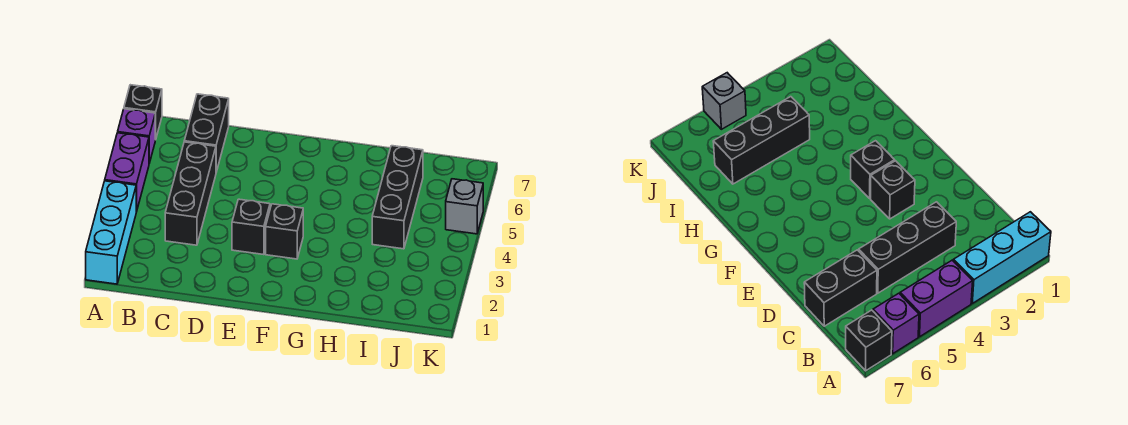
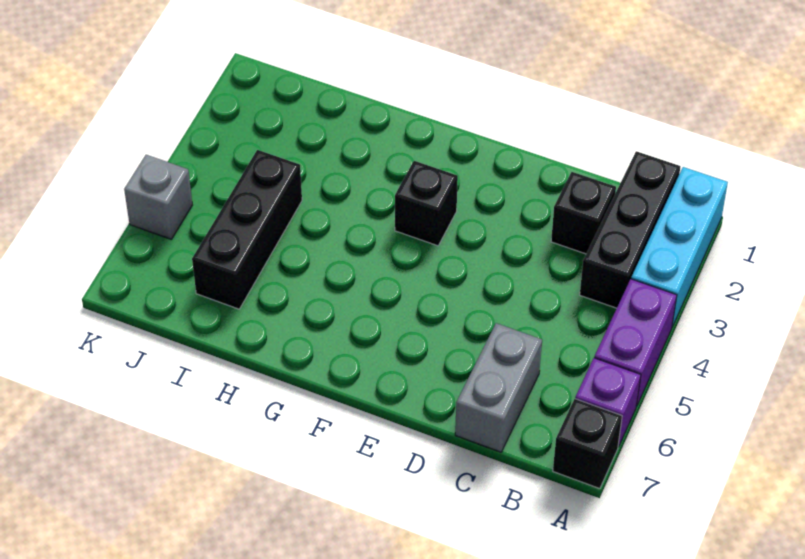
black brick C3:C5 level 1 -> black brick B1:B3 level 1
black brick C6:C7 level 1 -> grey brick C6:C7 level 1
black brick E3 level 1 -> black brick C2 level 1

